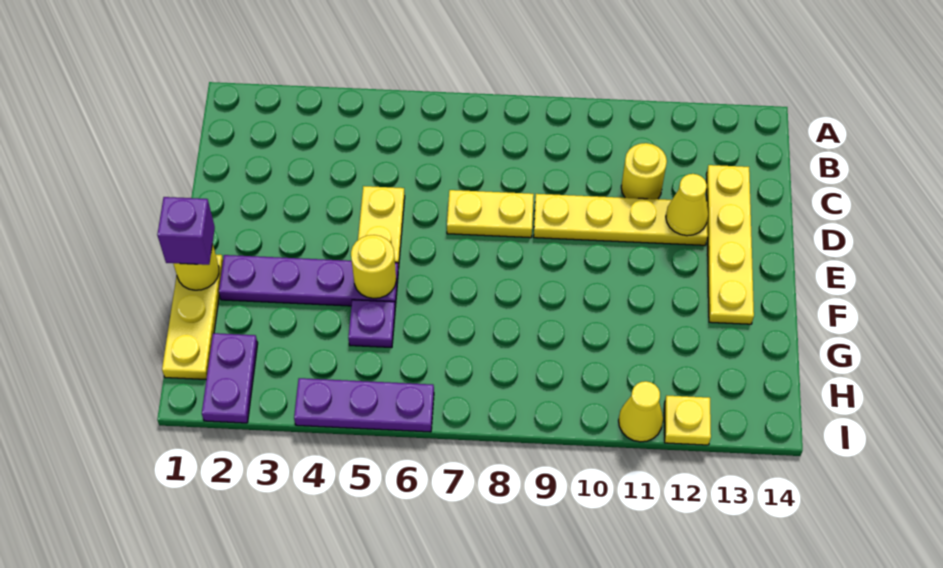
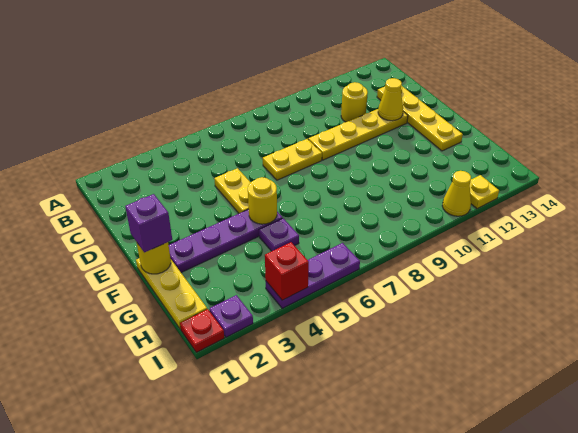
purple plate H2:I2 level 1 -> purple plate I2 level 1
none -> red plate I1 level 1
none -> red brick I4 level 2

